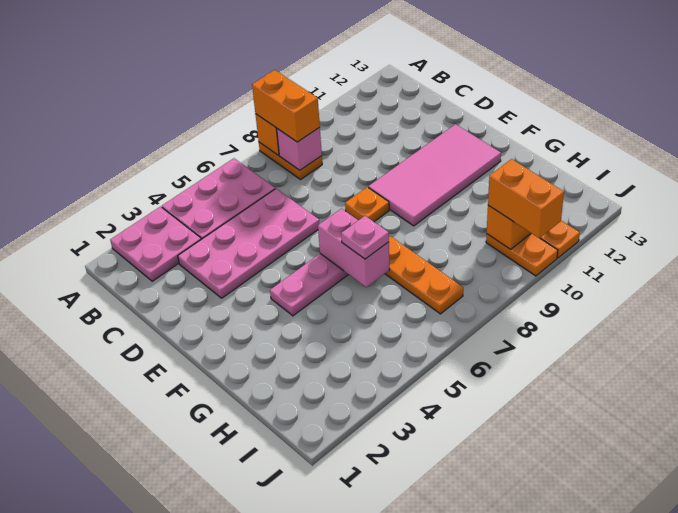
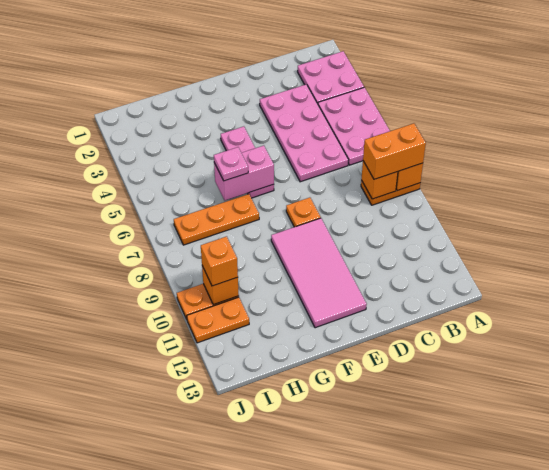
pink brick B8 level 2 -> orange brick B8 level 2
orange brick I10:J10 level 3 -> orange brick I10 level 3

